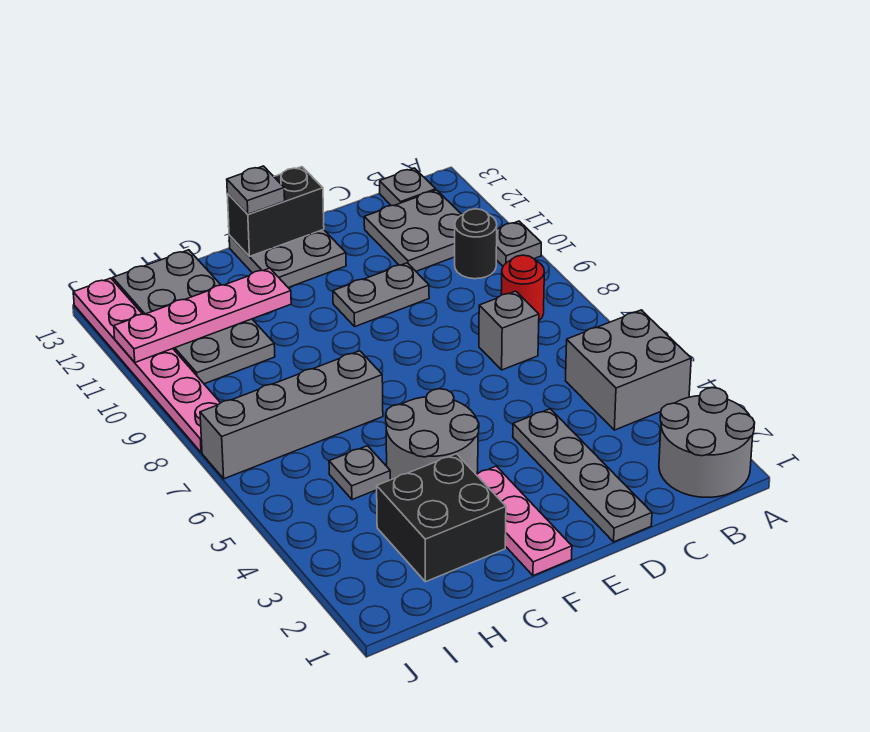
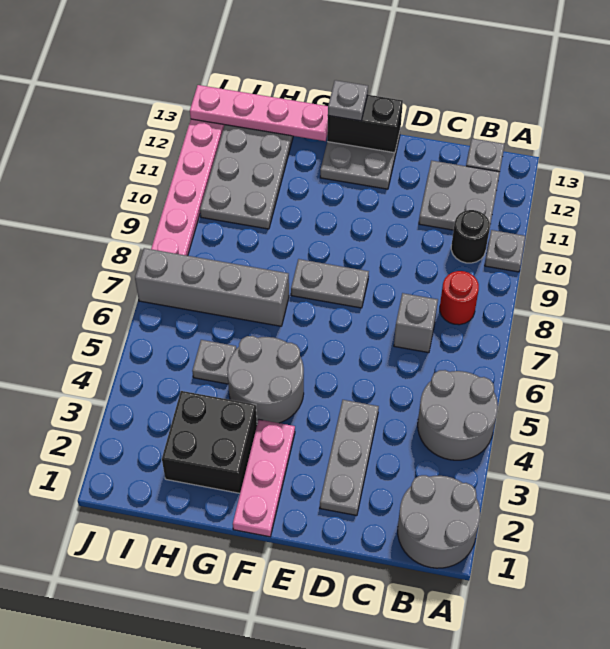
grey brick A4:B5 level 1 -> grey round brick A4:B5 level 1
grey plate D1:D4 level 1 -> grey plate D2:D4 level 1
grey plate D10:E10 level 1 -> grey plate E8:F8 level 1
pink plate G11:J11 level 2 -> pink plate G13:J13 level 2

